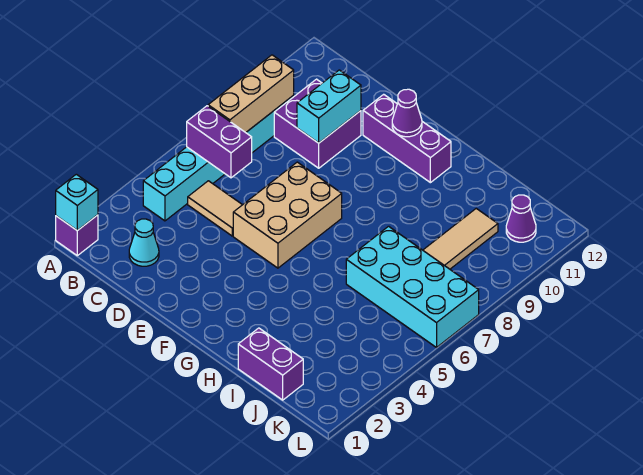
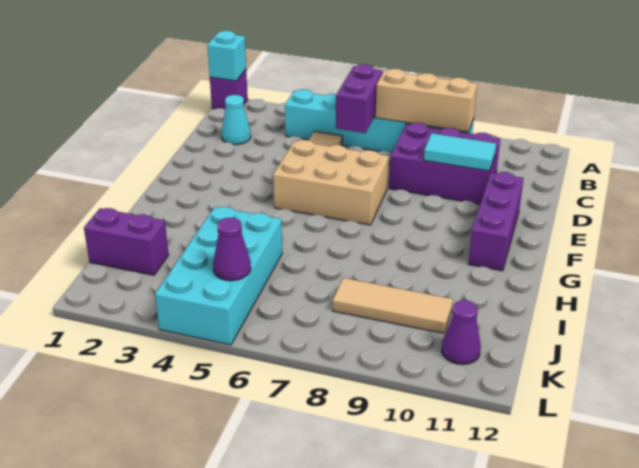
purple brick C9:D10 level 1 -> purple brick C8:D10 level 1
cyan brick D9:D10 level 2 -> cyan tile D9:D10 level 2
purple cone F11 level 2 -> purple cone K5 level 2
purple brick I1:J1 level 1 -> purple brick J1:J2 level 1
cyan brick I6:L7 level 1 -> cyan brick I4:L5 level 1

